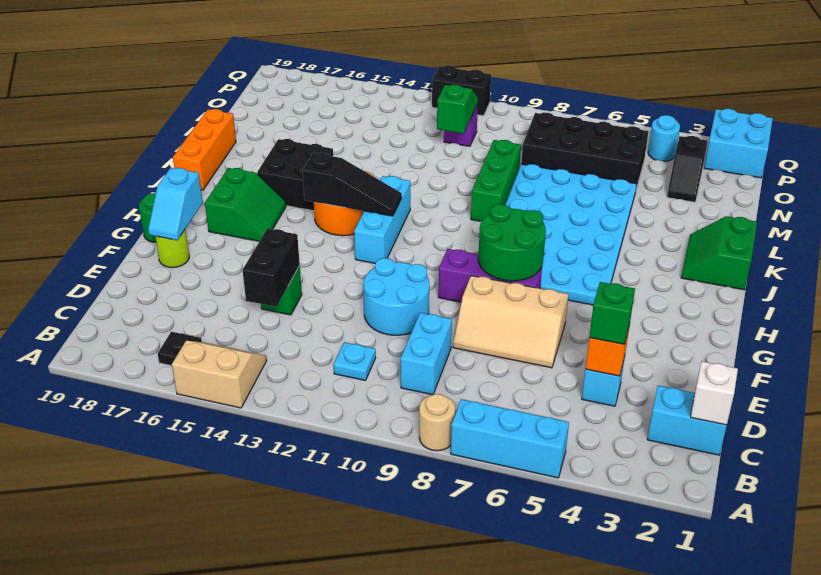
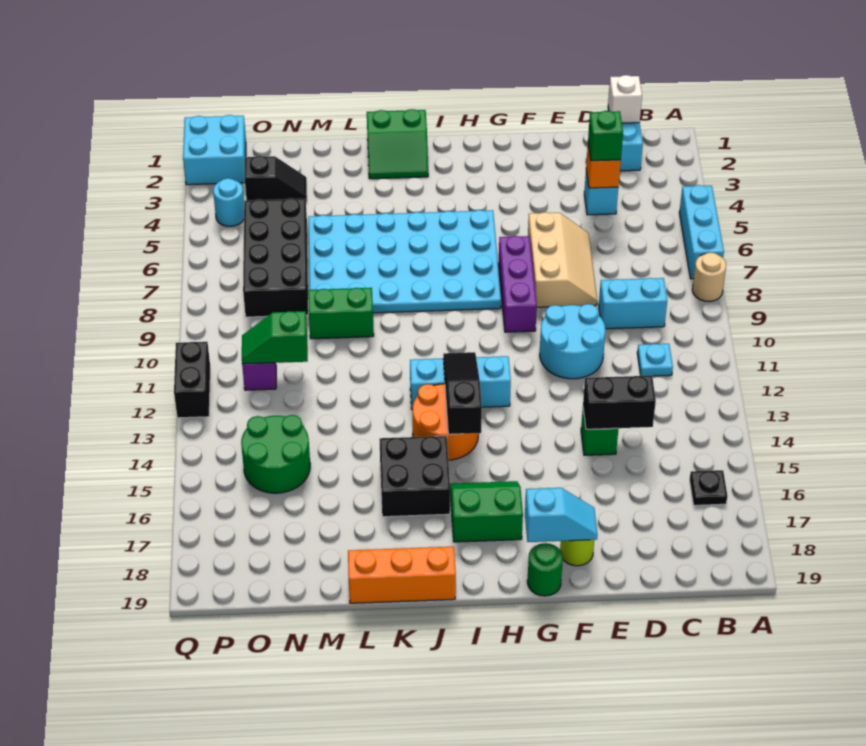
tan slope A14:B15 level 1 top A -> none
green round brick G7:H8 level 2 -> green round brick N14:O15 level 1
green brick K9:M9 level 1 -> green brick L9:M9 level 1

